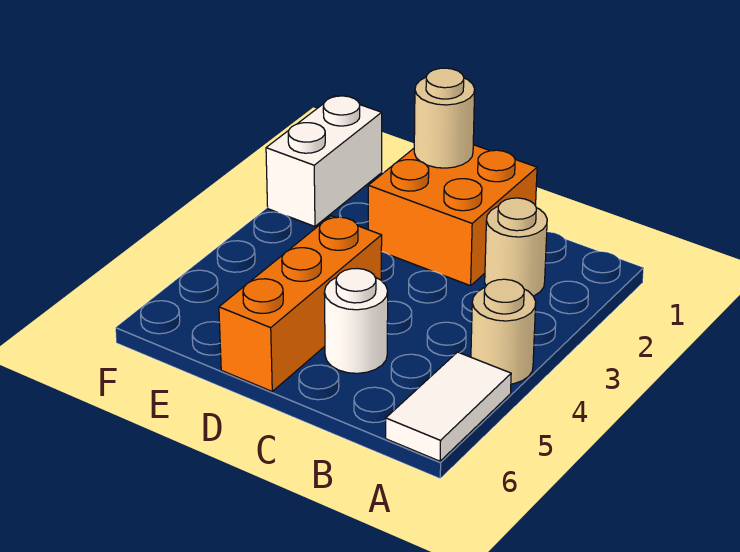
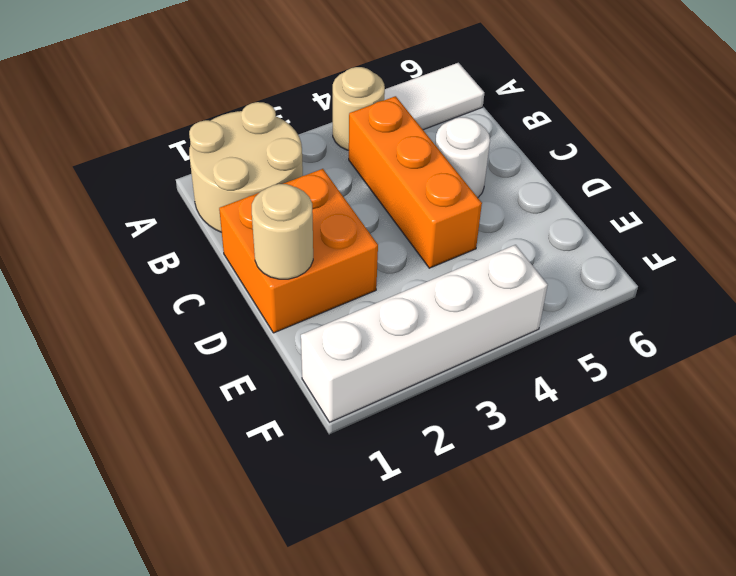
tan round brick B2 level 1 -> tan round brick A1:B2 level 1
orange brick D4:D6 level 1 -> orange brick B4:D4 level 1
white brick F1:F2 level 1 -> white brick F1:F4 level 1

